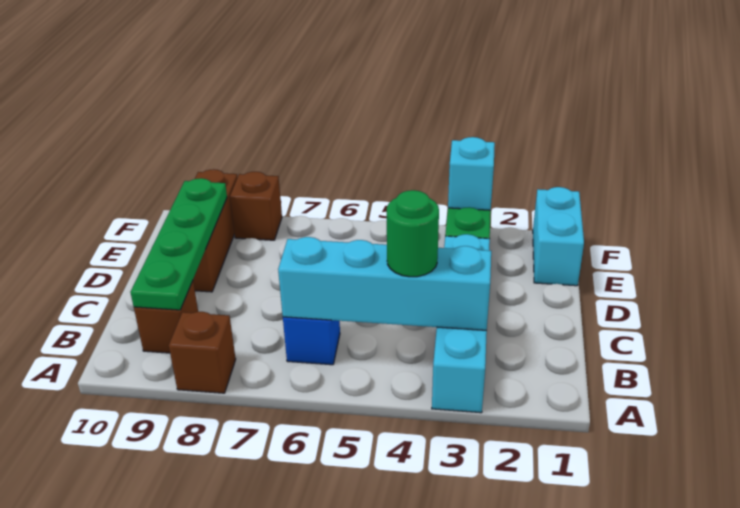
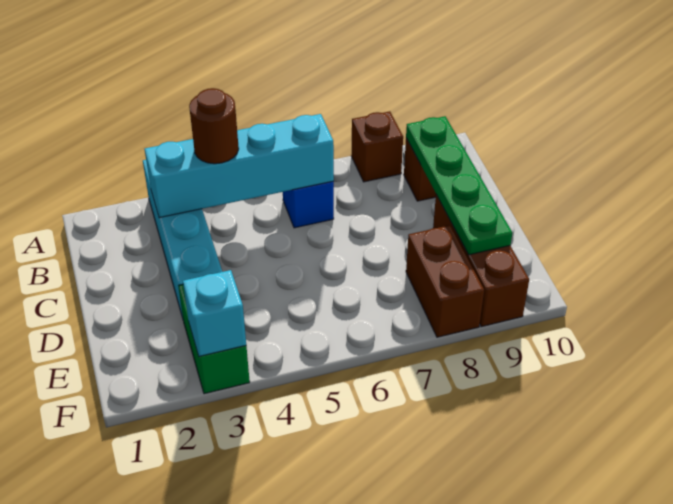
green round brick B4 level 3 -> brown round brick B4 level 3
cyan brick E1:F1 level 1 -> none
brown brick F8 level 1 -> brown brick E8:F8 level 1

